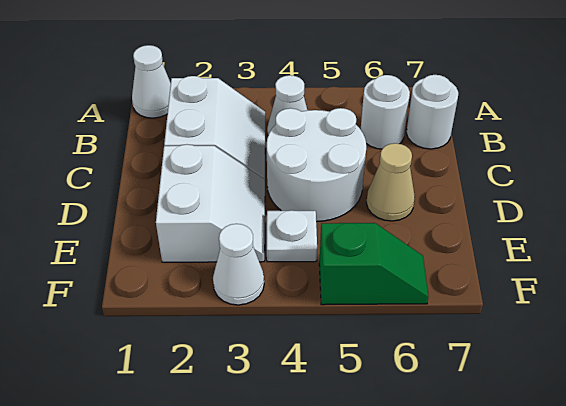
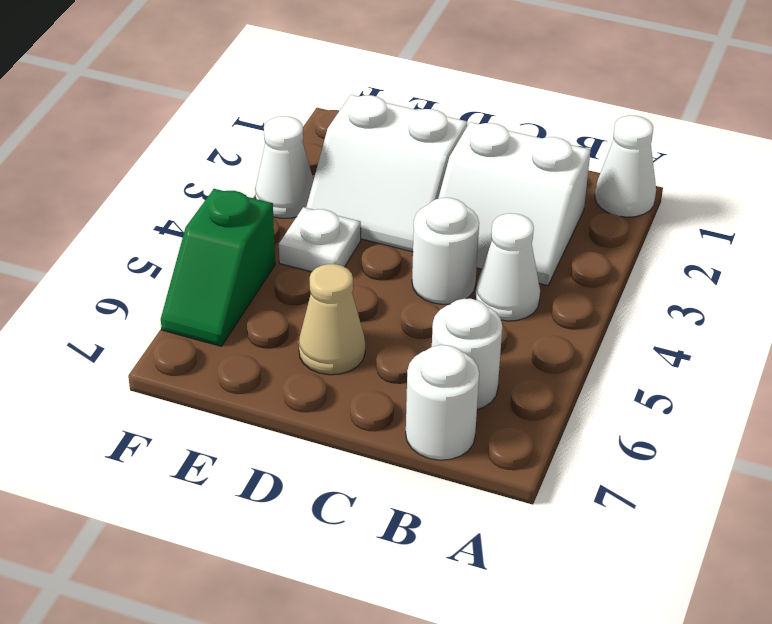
white round brick C4:D5 level 1 -> white round brick C4 level 1

